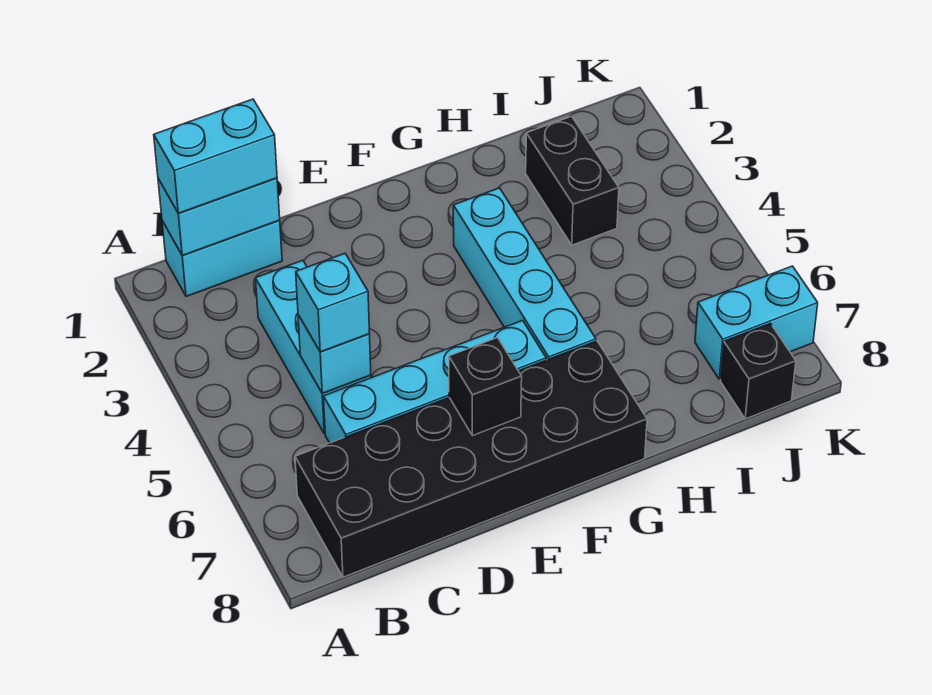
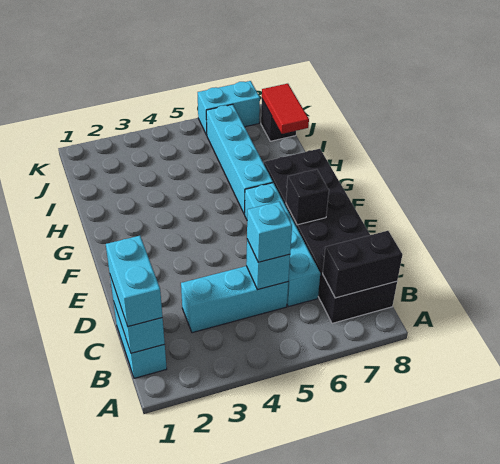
cyan brick G3:G6 level 1 -> cyan brick G6:J6 level 1
black brick I2:I3 level 1 -> black brick B7:B8 level 2
none -> red tile I8:J8 level 2
cyan brick J7:K7 level 1 -> cyan brick K6:K7 level 1

